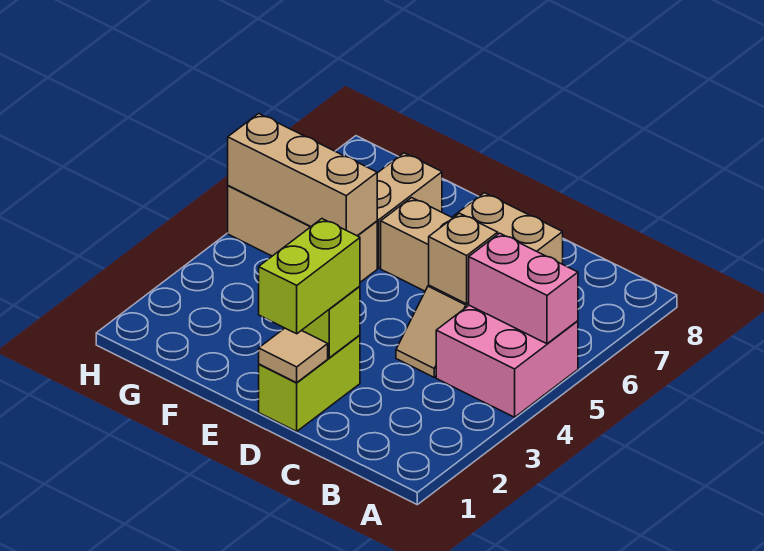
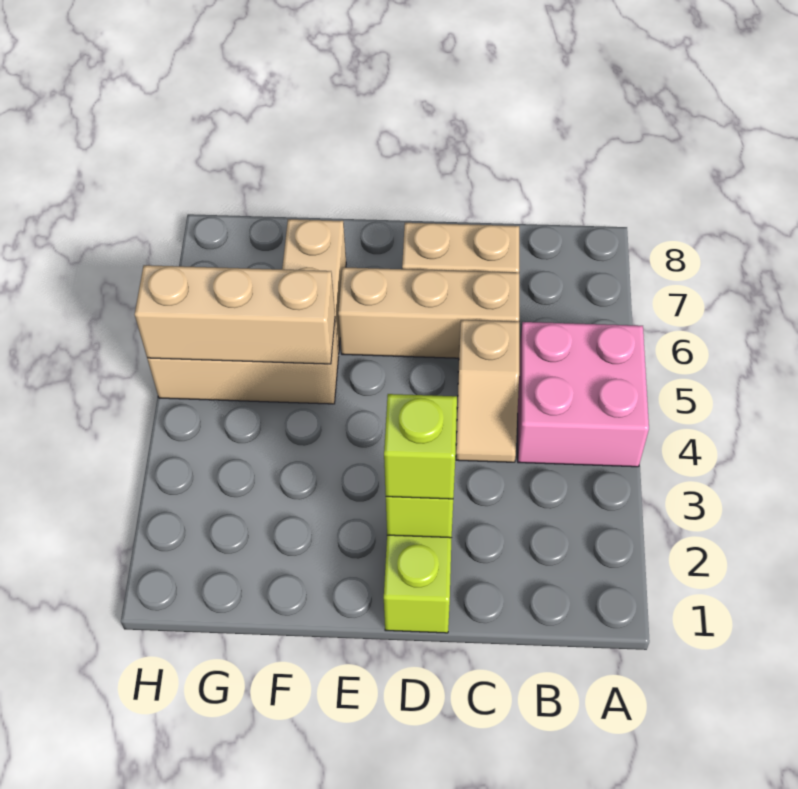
pink brick A5:B5 level 2 -> none
tan brick C5 level 2 -> none
tan tile D1 level 2 -> none
lime brick D1:D2 level 3 -> lime brick D2 level 3

